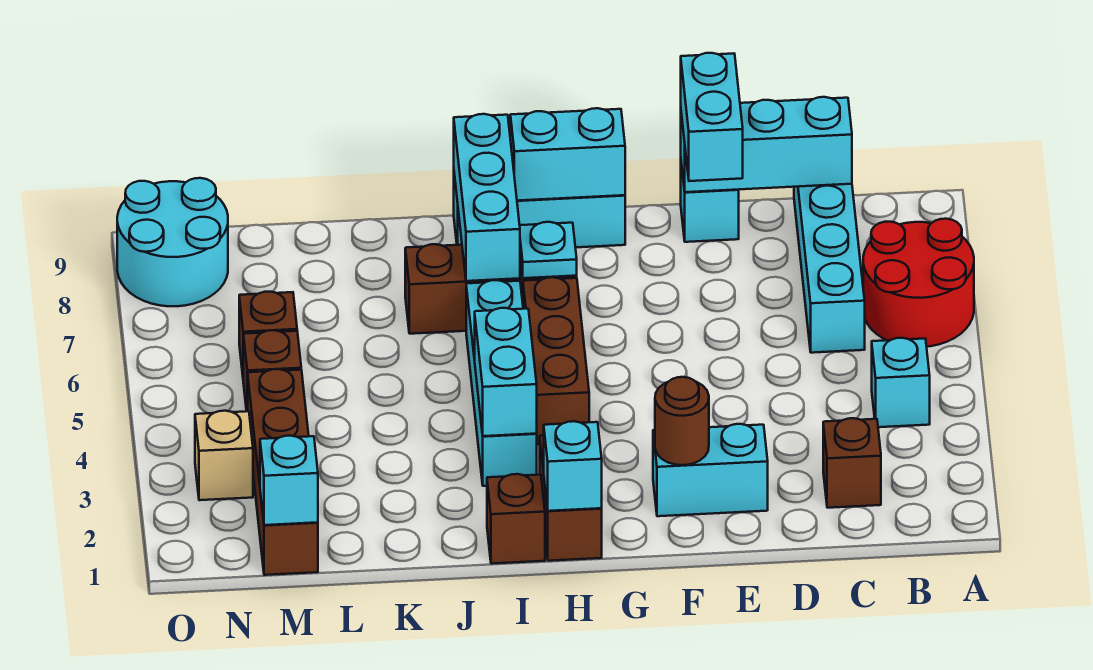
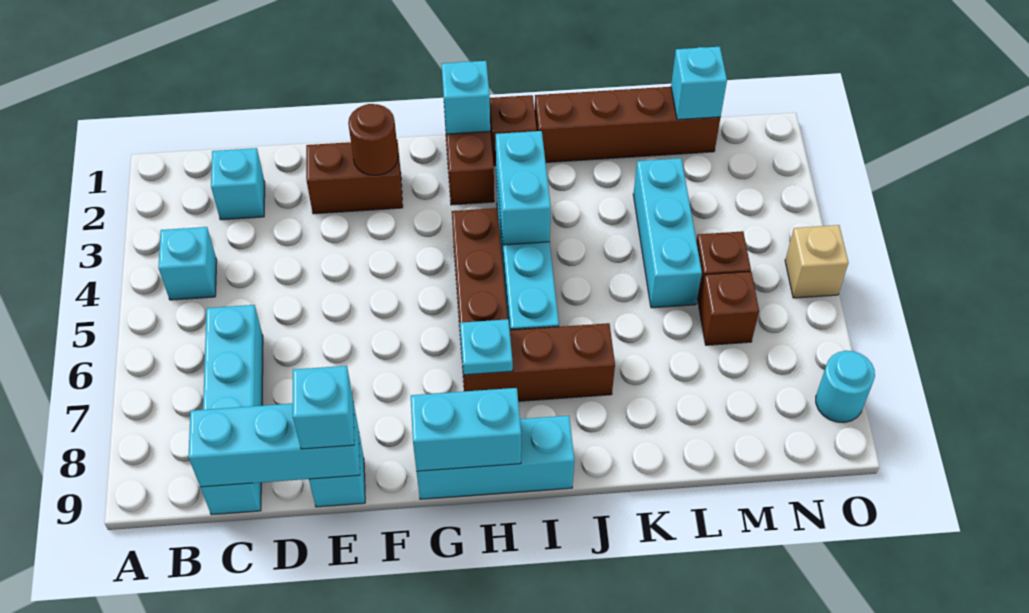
red round brick A6:B7 level 1 -> none
brown brick C2 level 1 -> cyan brick C2 level 1
cyan brick E2:F2 level 1 -> brown brick E2:F2 level 1
cyan brick E8:E9 level 3 -> cyan brick E9 level 3
cyan brick I7:I9 level 2 -> cyan brick L3:L5 level 1
brown brick M1:M4 level 1 -> brown brick J1:M1 level 1
tan brick N3 level 1 -> tan brick O5 level 1
cyan round brick N8:O9 level 1 -> cyan round brick O8 level 1

